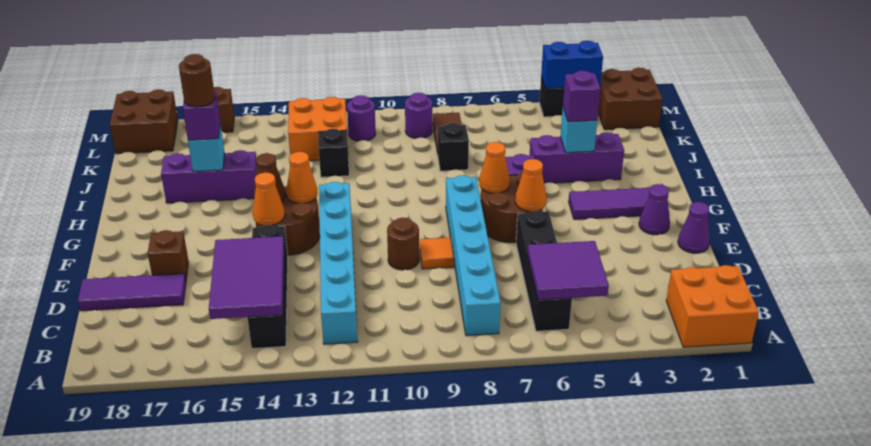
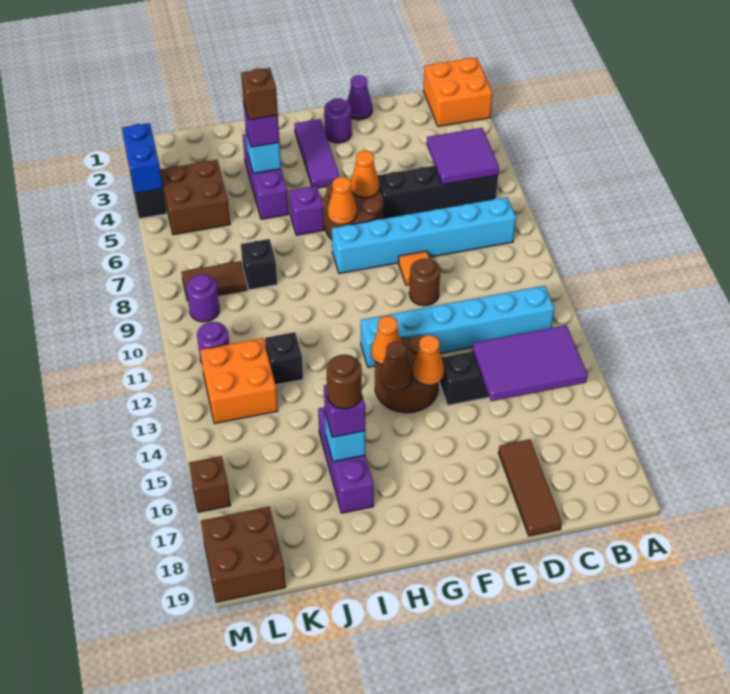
purple tile D17:D19 level 1 -> brown tile D17:D19 level 1
brown brick E17 level 1 -> brown brick I4 level 4
purple cone F2 level 1 -> purple round brick F2 level 1
brown brick L1:M2 level 1 -> brown brick K4:L5 level 1

